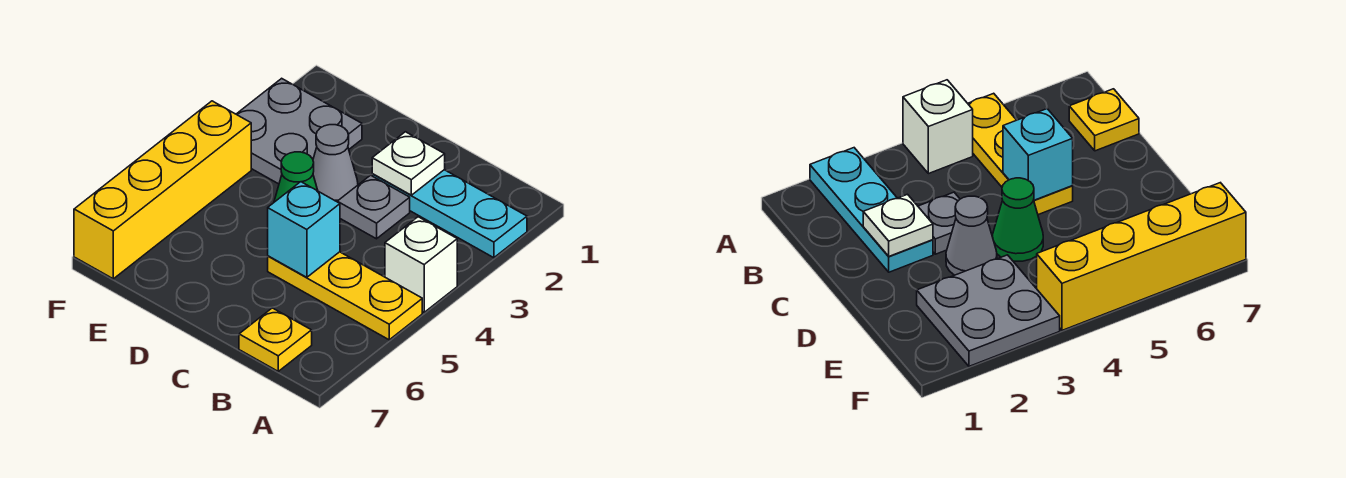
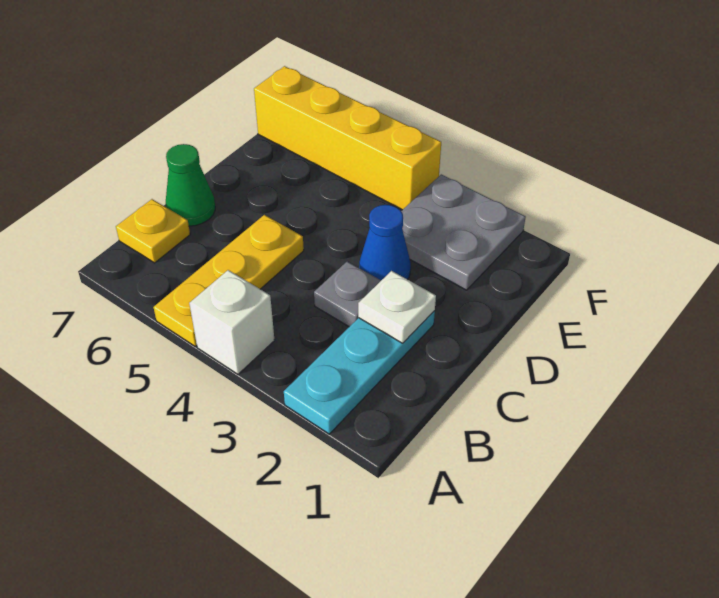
cyan brick C5 level 2 -> none
grey cone D3 level 1 -> blue cone D3 level 1
green cone D4 level 1 -> green cone C7 level 1

